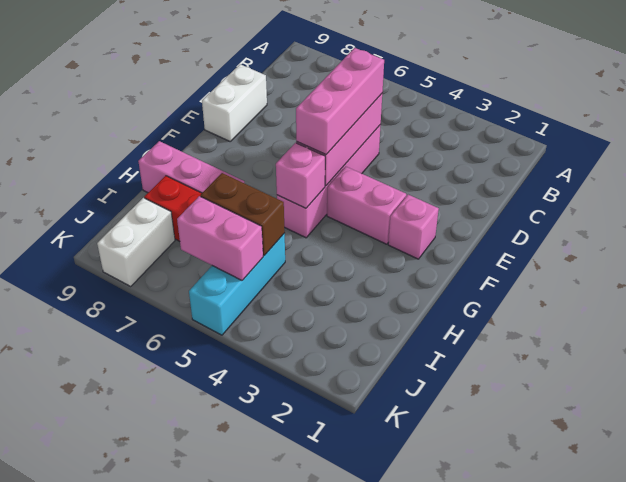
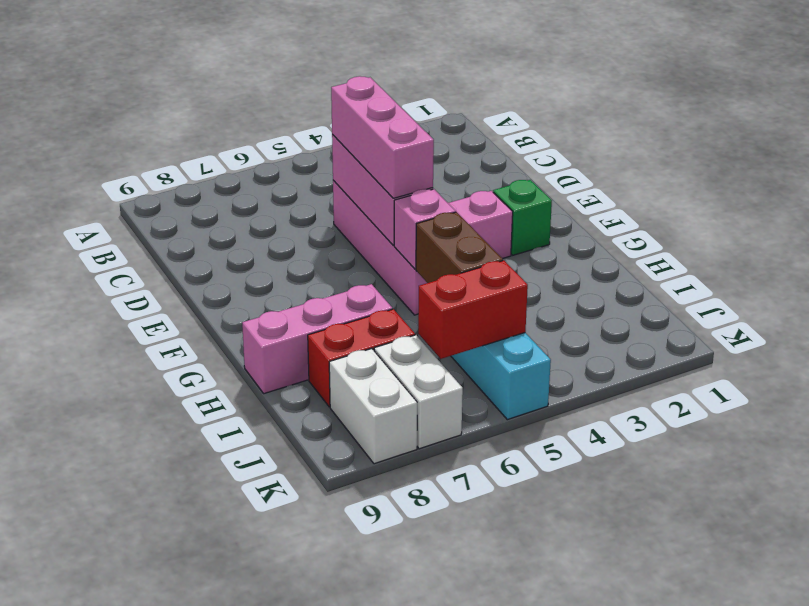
white brick D9:E9 level 1 -> white brick J7:K7 level 1
pink brick F2 level 1 -> green brick F2 level 1
brown brick I5:I6 level 2 -> brown brick H5:I5 level 2
pink brick J5:J6 level 2 -> red brick J5:J6 level 2

